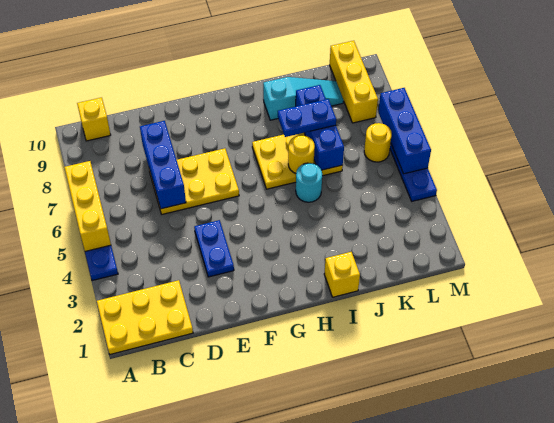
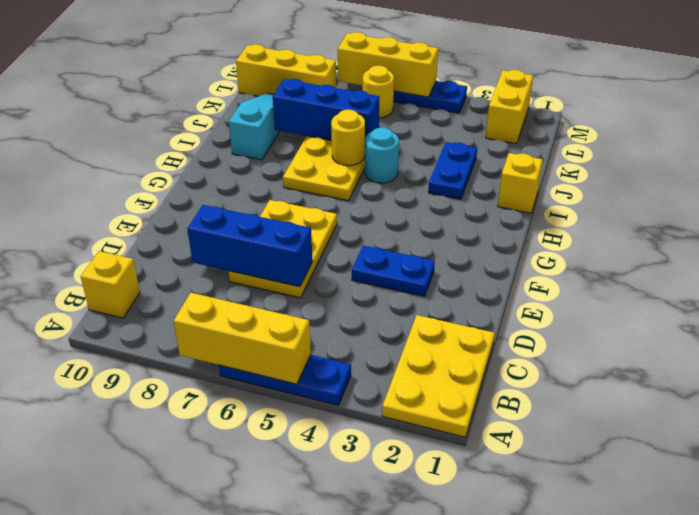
blue plate I7:J7 level 3 -> blue plate I3:J3 level 1
none -> yellow brick L2:M2 level 1
blue brick M5:M7 level 2 -> yellow brick M5:M7 level 2

